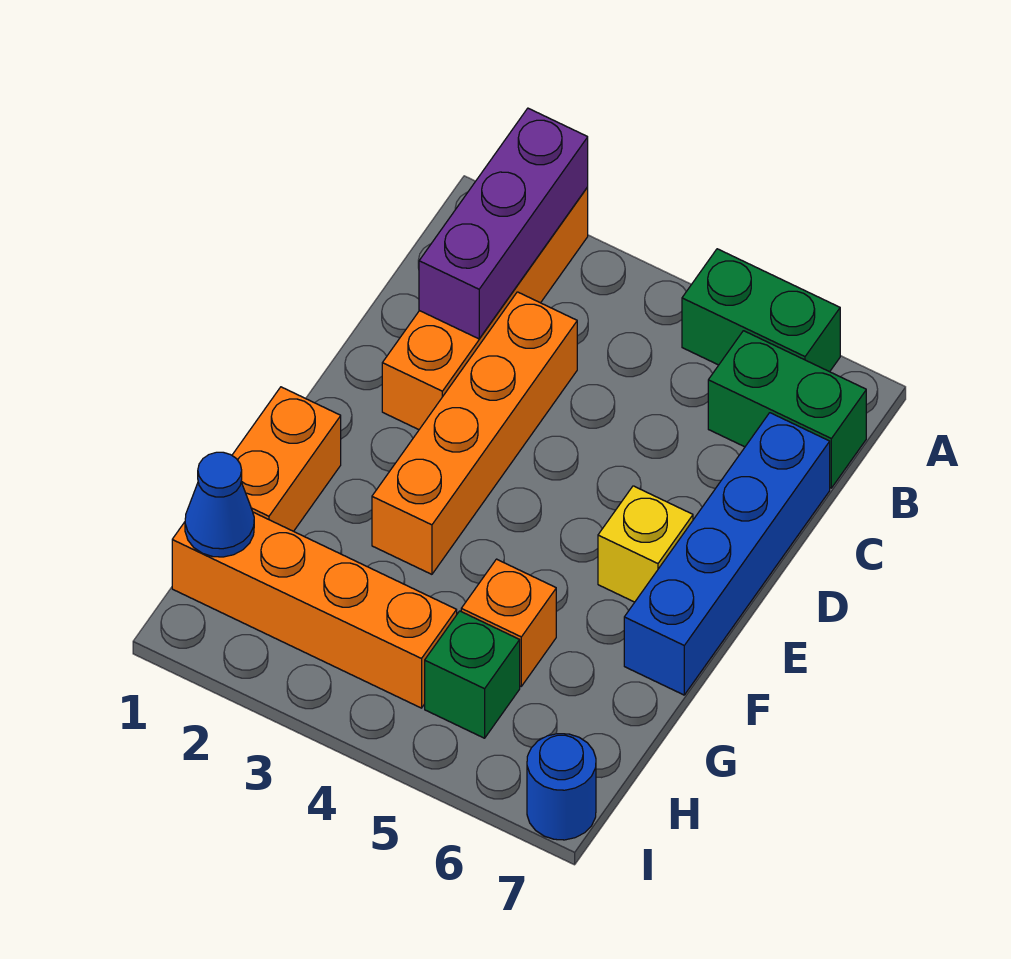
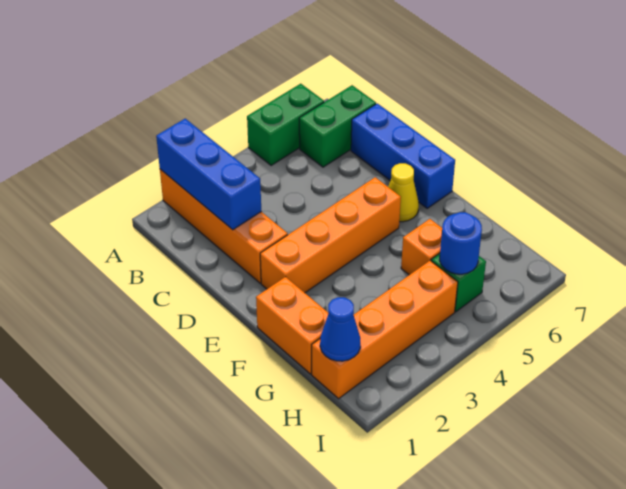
purple brick A2:C2 level 2 -> blue brick A2:C2 level 2
orange brick C3:F3 level 1 -> orange brick E2:E5 level 1
blue brick C7:F7 level 1 -> blue brick C7:E7 level 1
yellow brick E6 level 1 -> yellow cone E6 level 1
blue round brick I7 level 1 -> blue round brick H5 level 2

